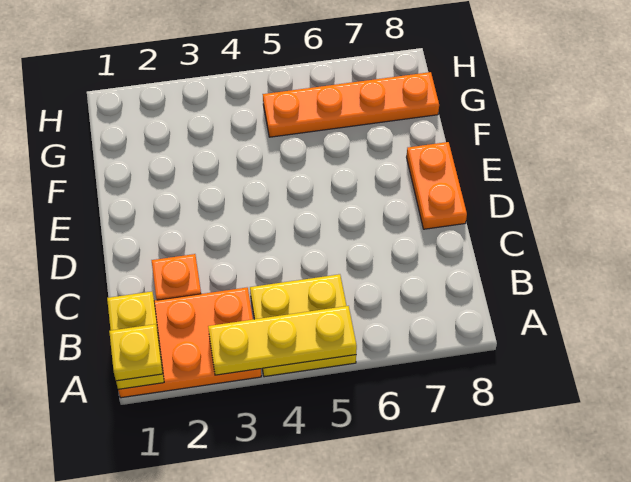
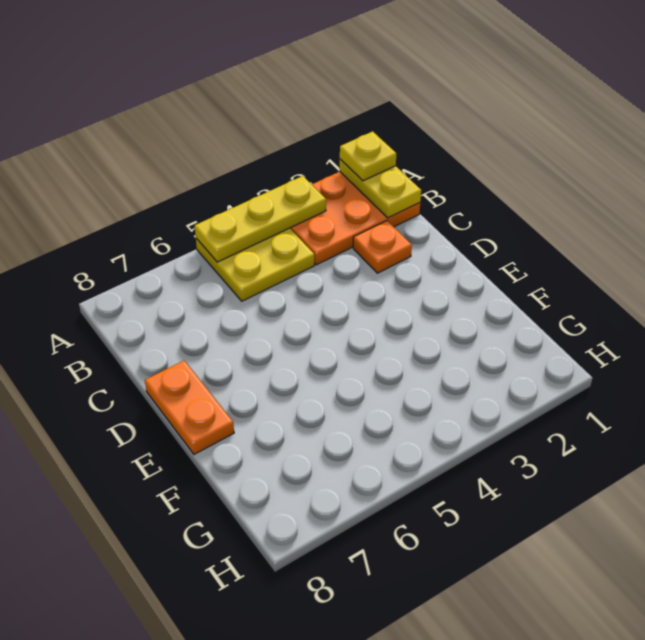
orange plate G5:G8 level 1 -> none

